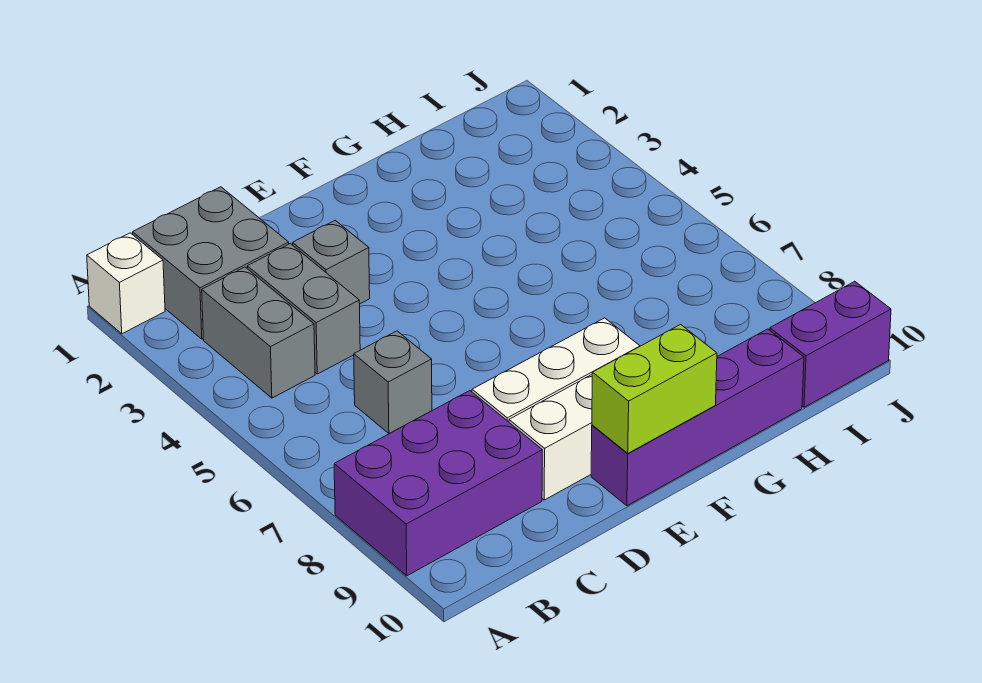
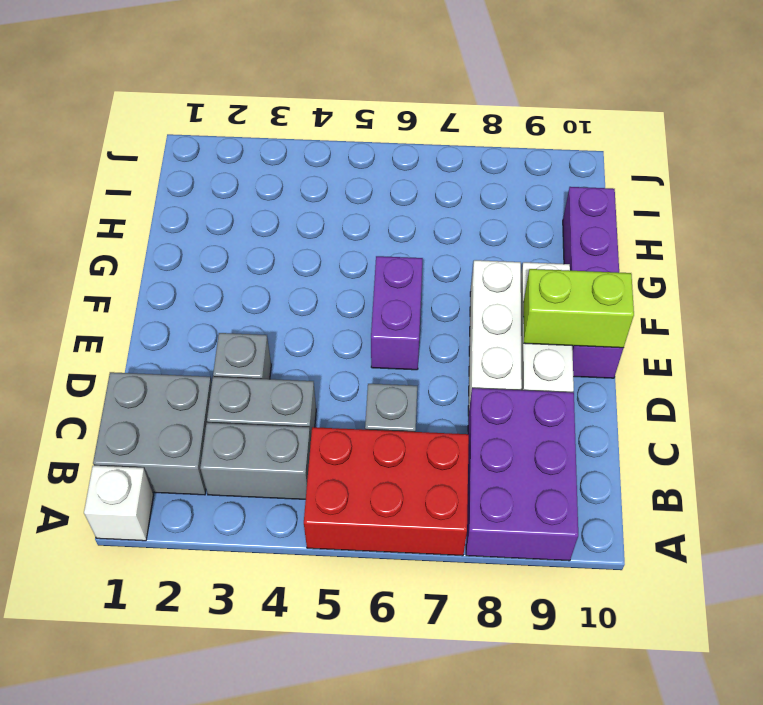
none -> red brick A5:B7 level 1
lime brick E10:F10 level 2 -> lime brick E9:E10 level 2
purple brick I10:J10 level 1 -> purple brick E6:F6 level 1

